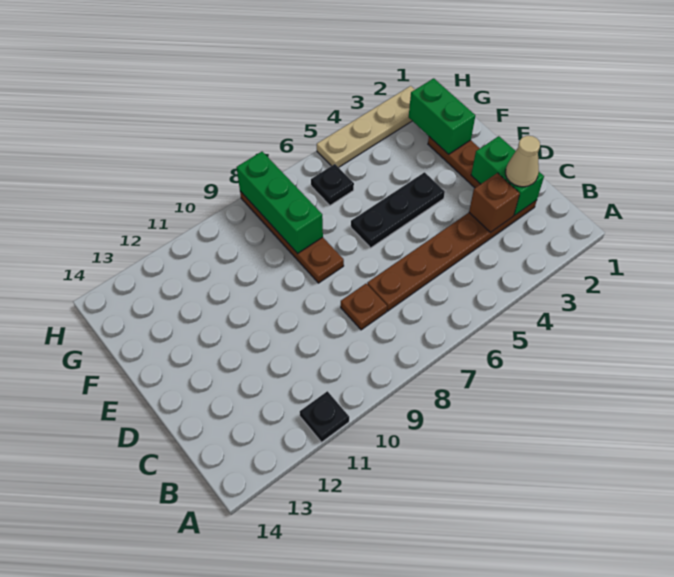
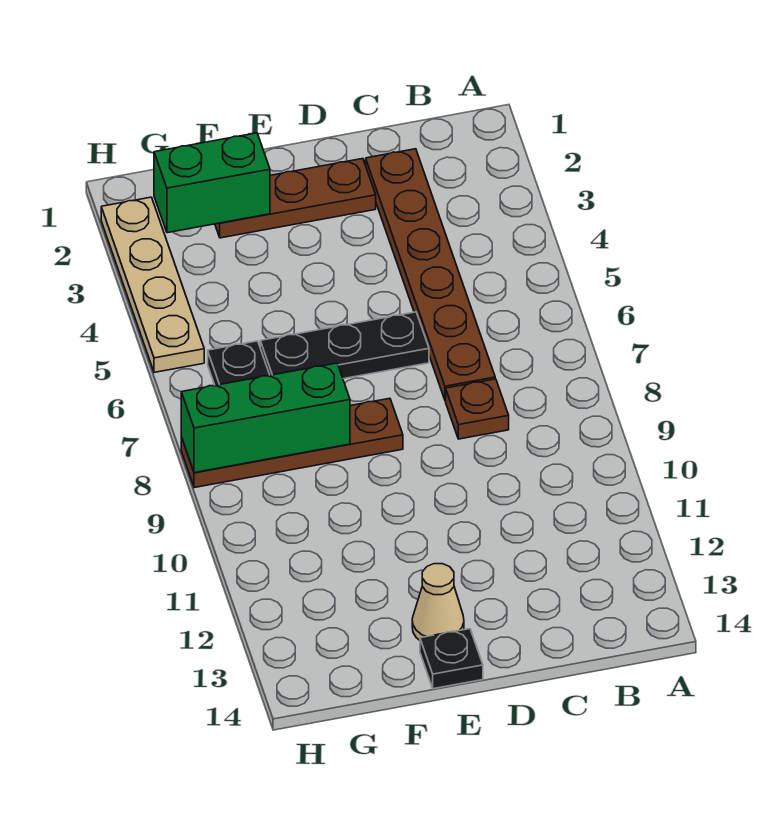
black plate A11 level 1 -> black plate E14 level 1
green brick C2:D2 level 2 -> none
tan cone C2 level 3 -> tan cone E13 level 1
brown brick C3 level 2 -> none
black plate E4:E6 level 1 -> black plate D6:F6 level 1

